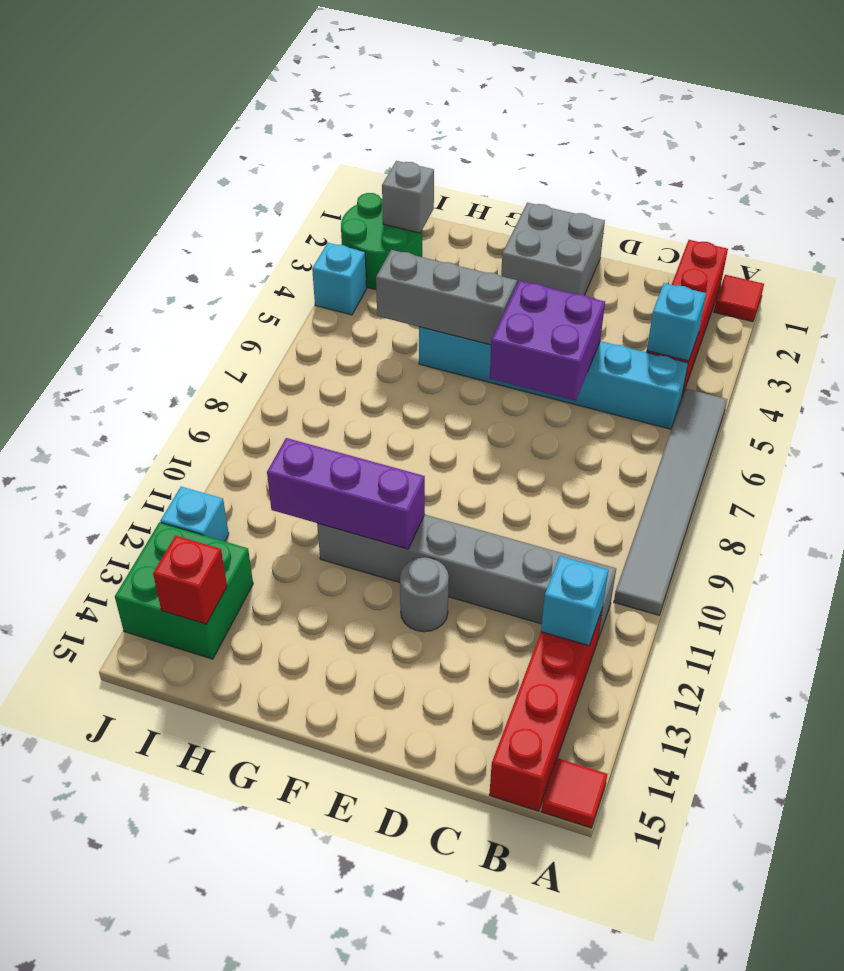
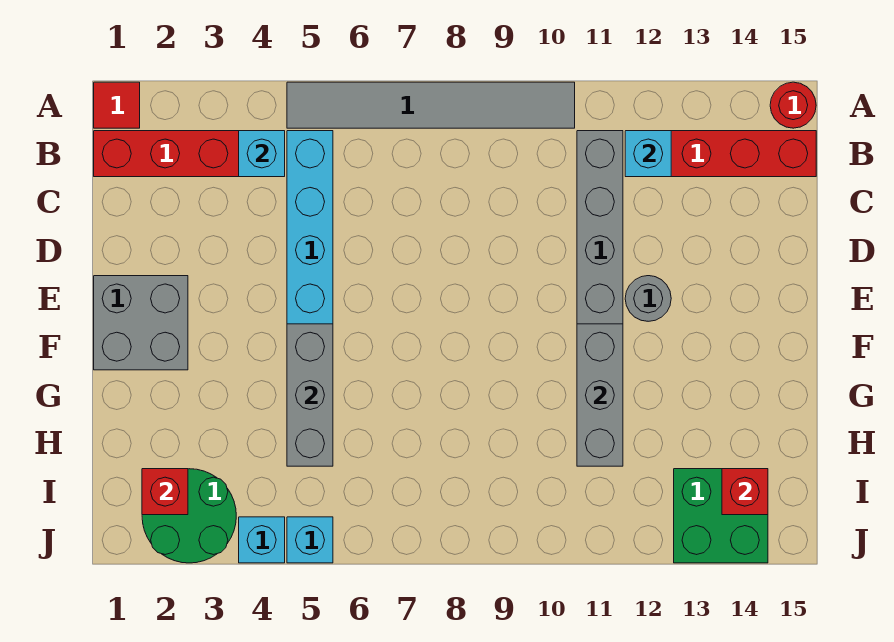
red tile A15 level 1 -> red round brick A15 level 1
purple brick D5:E6 level 2 -> none
purple brick F11:H11 level 2 -> grey brick F11:H11 level 2
grey brick I2 level 2 -> red brick I2 level 2
cyan brick J12 level 1 -> cyan brick J5 level 1

